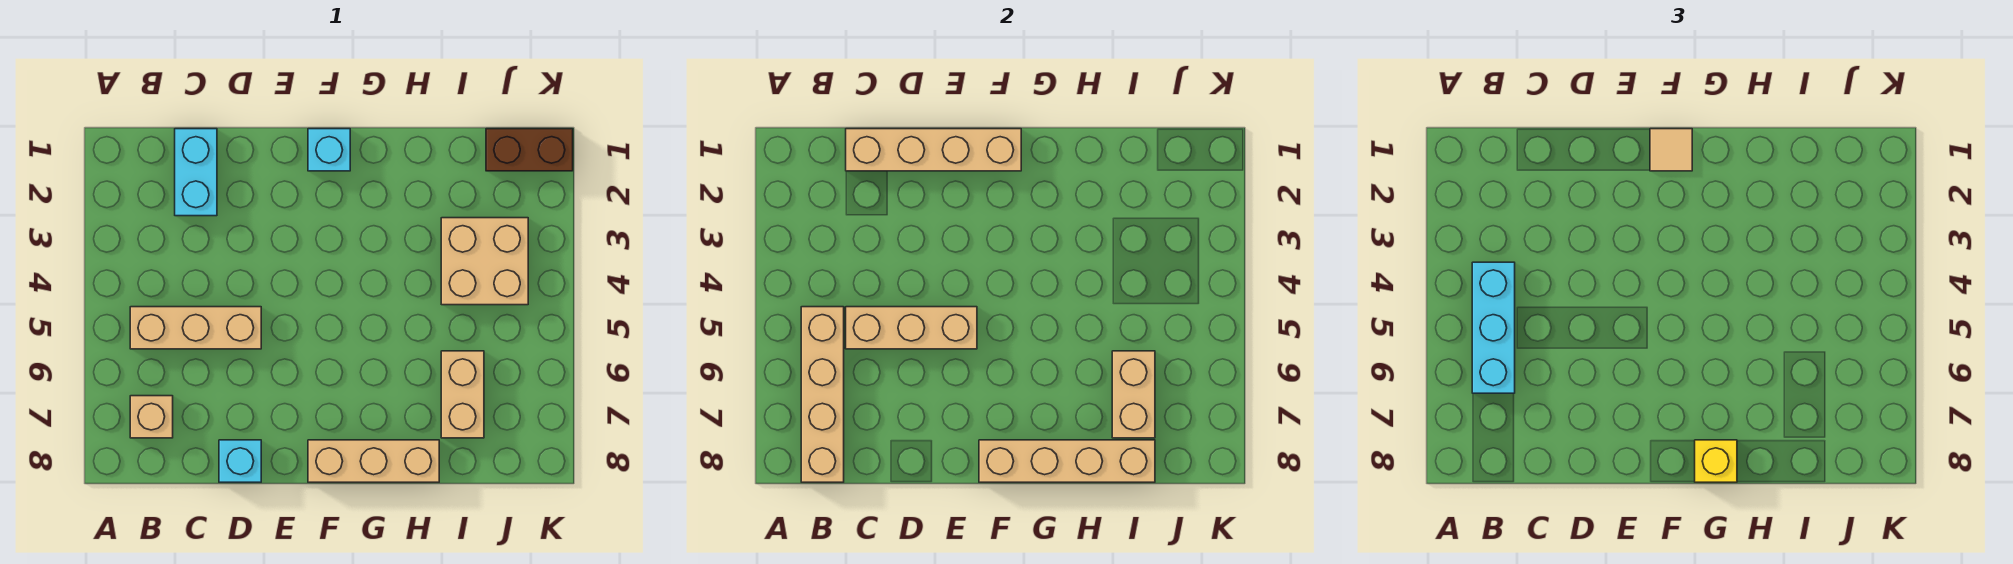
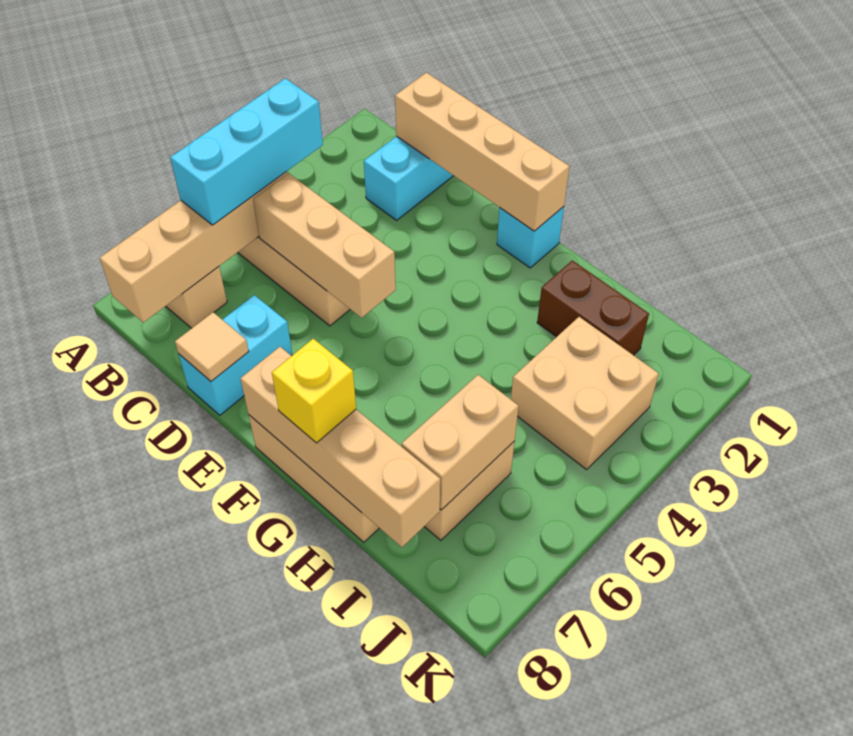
cyan brick D8 level 1 -> cyan brick D7:D8 level 1
tan tile F1 level 3 -> tan tile D8 level 2
brown brick J1:K1 level 1 -> brown brick H2:I2 level 1

